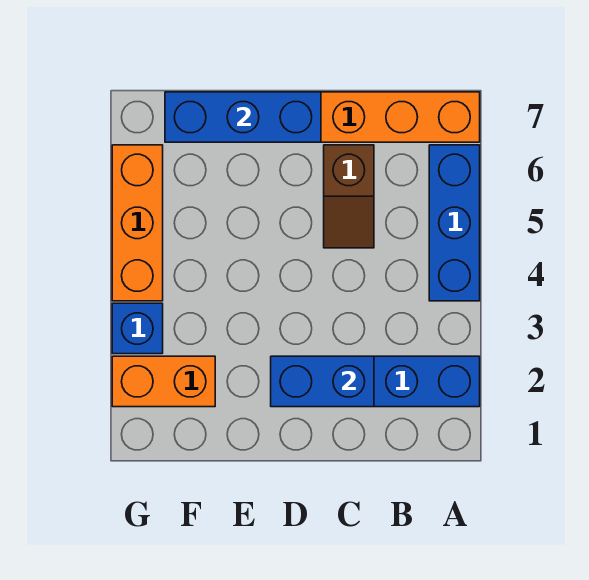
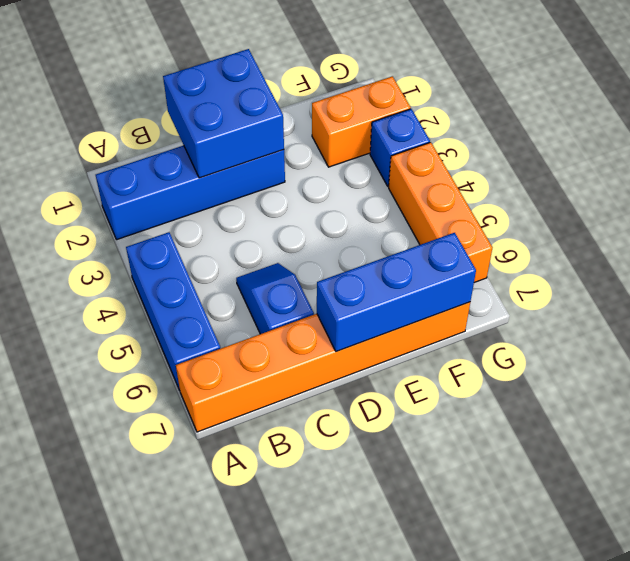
blue brick C2:D2 level 2 -> blue brick C1:D2 level 2
brown slope C5:C6 level 1 top 6 -> blue slope C5:C6 level 1 top 6

